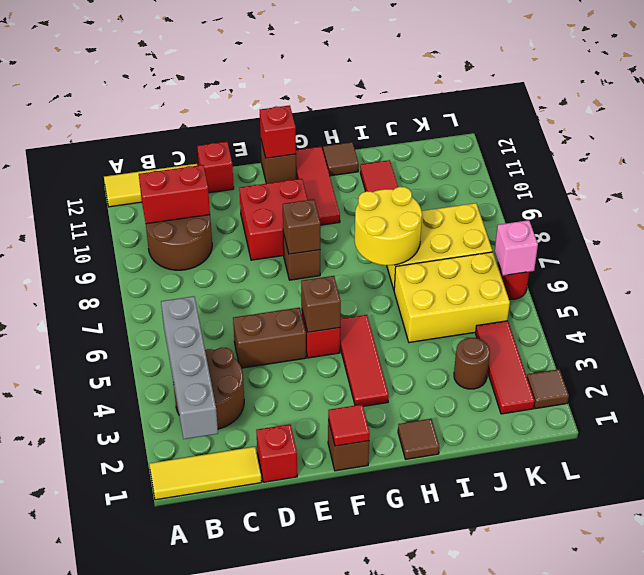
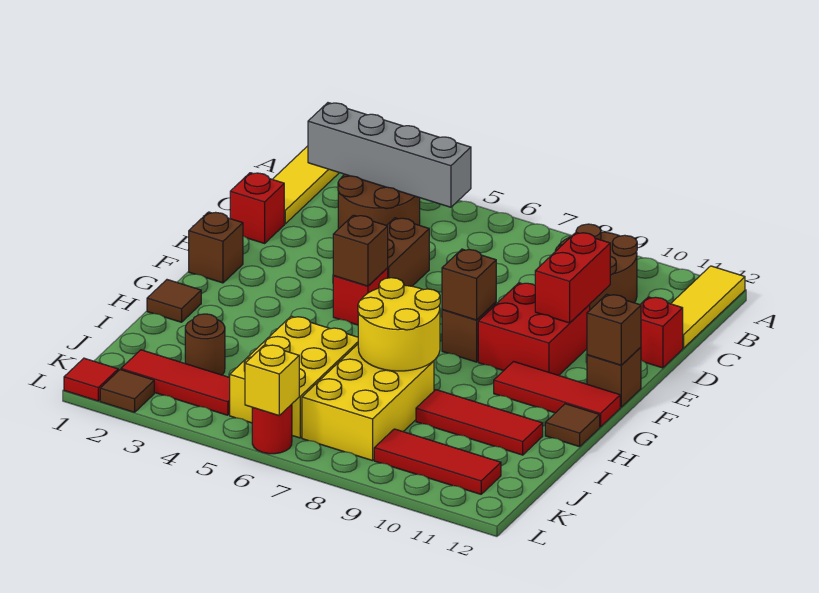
red brick B10:C10 level 2 -> red brick D10:E10 level 2
red tile F1 level 2 -> red tile L1 level 1
red brick F12 level 2 -> brown brick F12 level 2
red tile G3:G5 level 1 -> red tile K9:K11 level 1
pink brick L6 level 2 -> yellow brick L6 level 2

